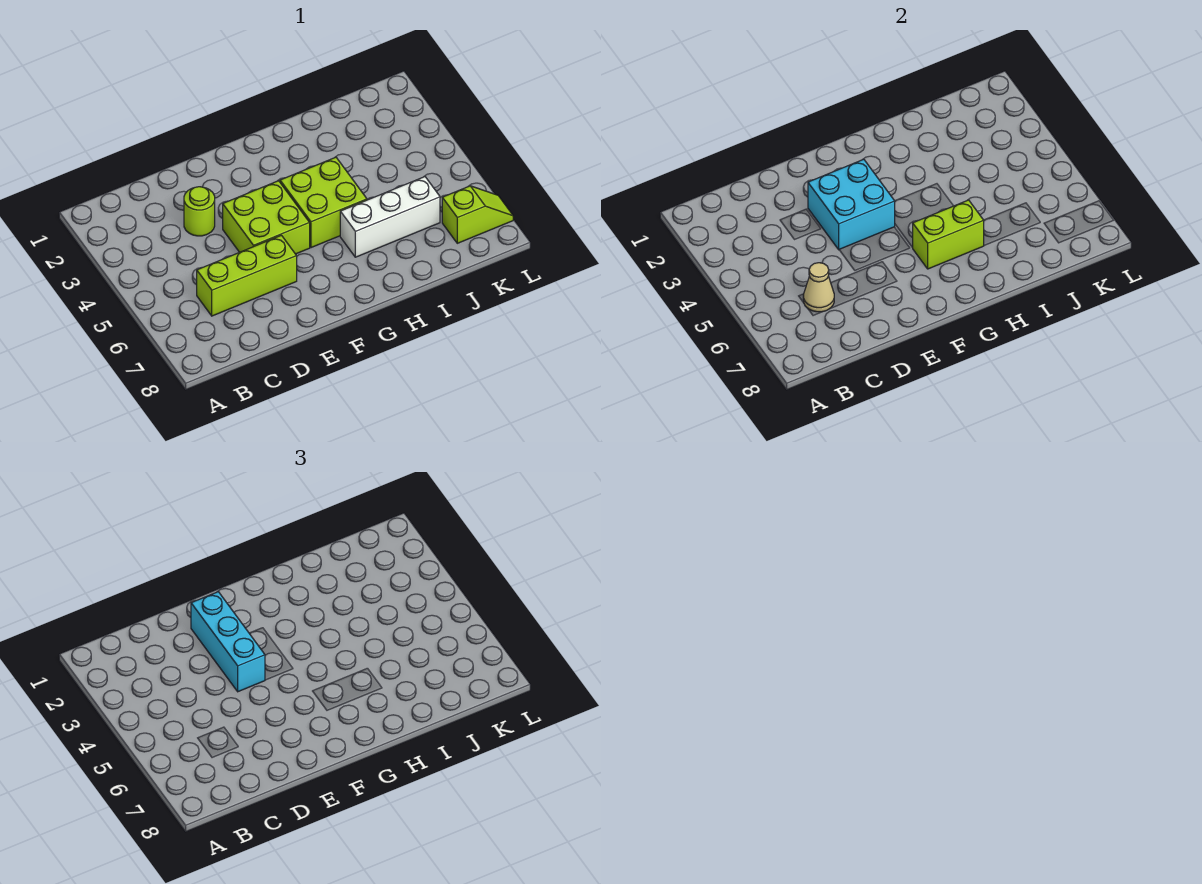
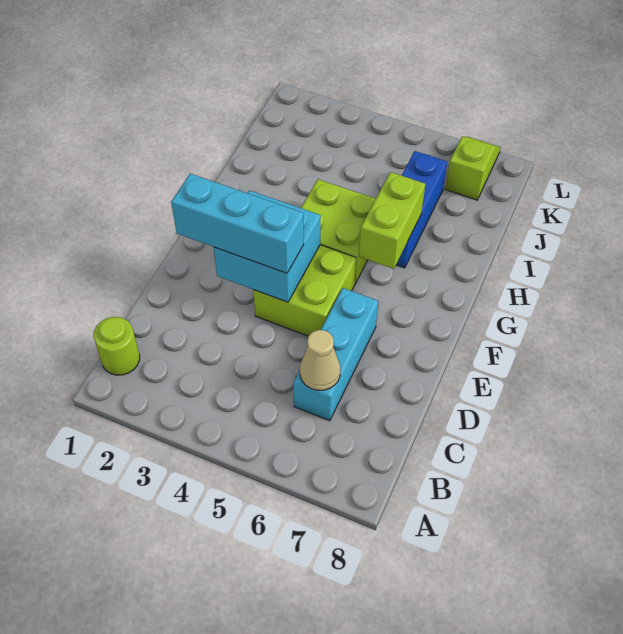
lime brick C6:E6 level 1 -> cyan brick C6:E6 level 1
lime round brick D3 level 1 -> lime round brick B1 level 1
white brick H6:J6 level 1 -> blue brick H6:J6 level 1

